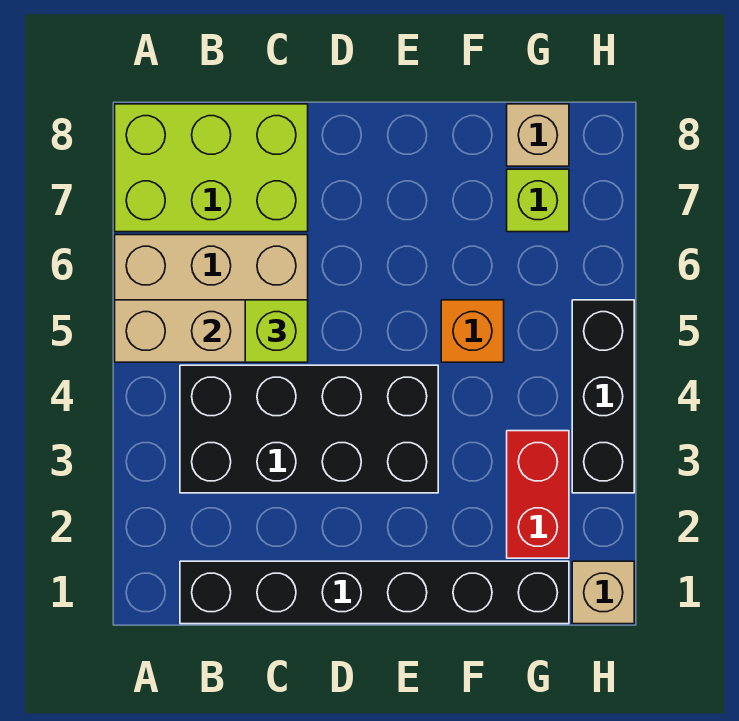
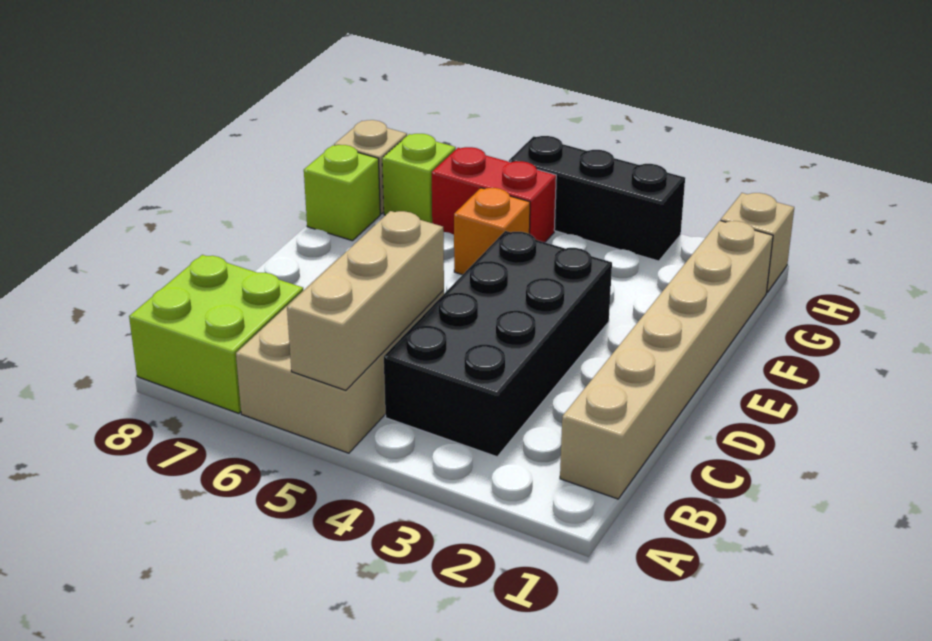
lime brick A7:C8 level 1 -> lime brick A7:B8 level 1
black brick B1:G1 level 1 -> tan brick B1:G1 level 1
lime brick C5 level 3 -> lime brick F8 level 1
red brick G2:G3 level 1 -> red brick G5:G6 level 1

